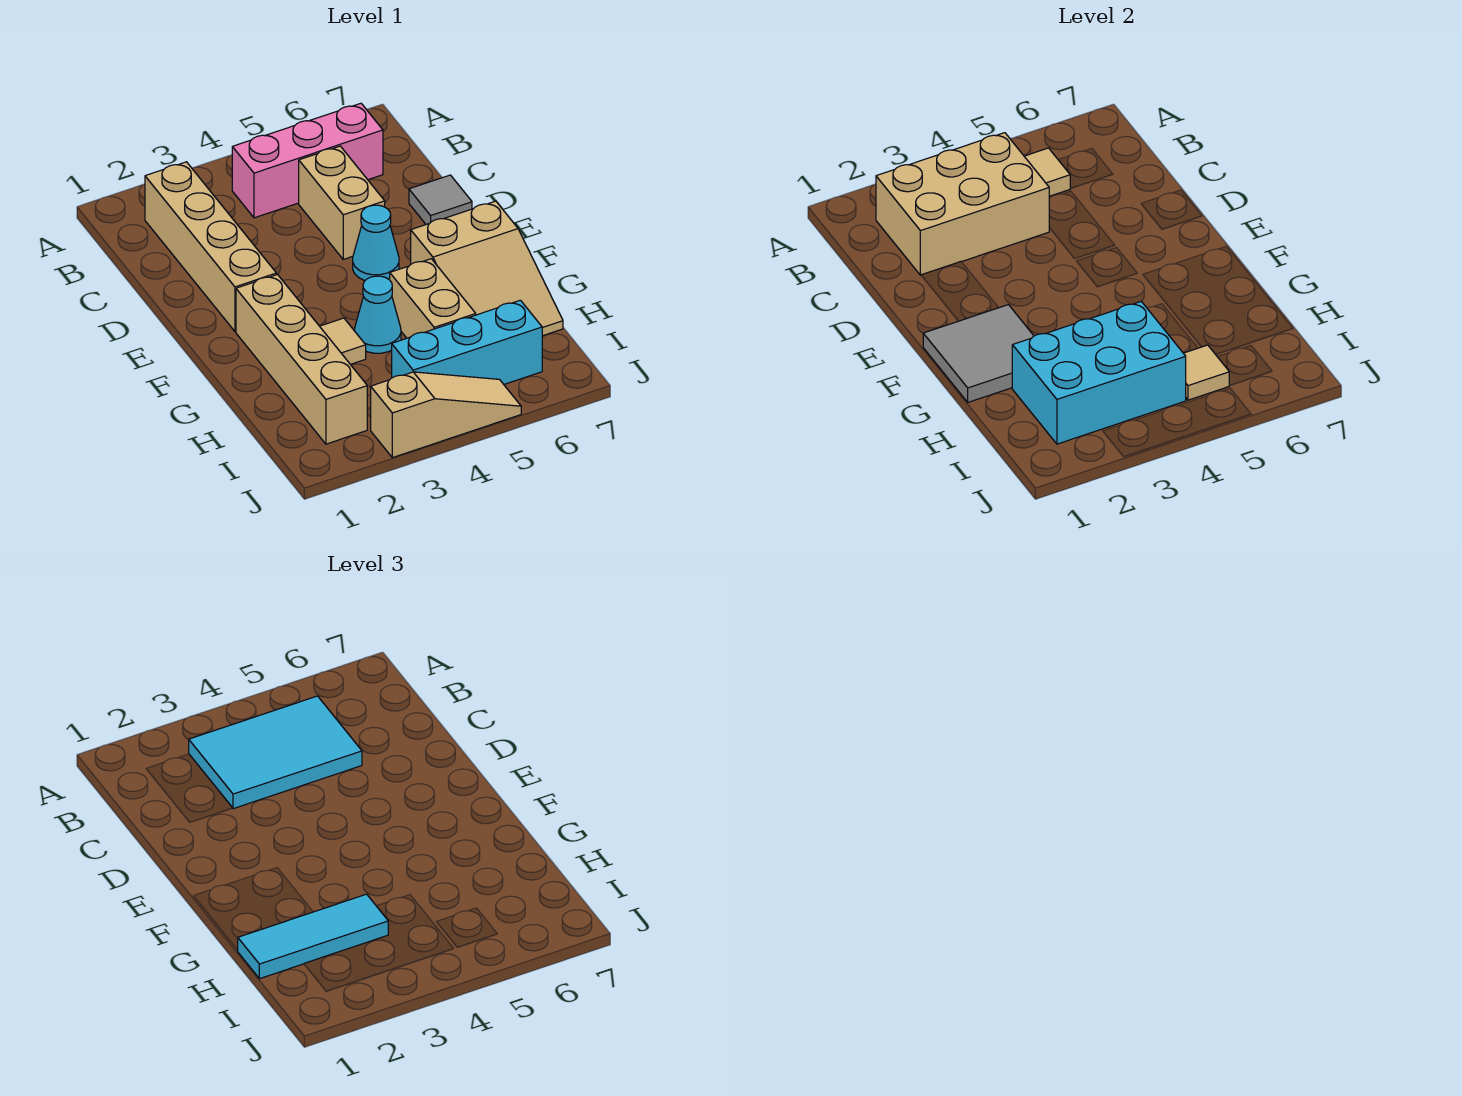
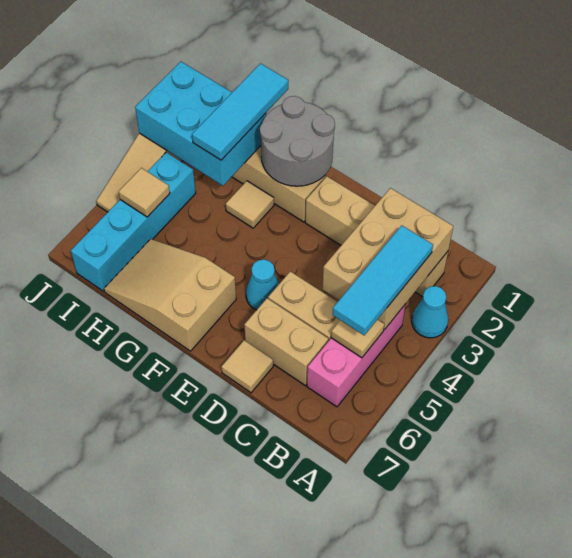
cyan tile B3:C5 level 3 -> cyan tile B3:B5 level 3
grey tile D7 level 1 -> tan tile D7 level 1
grey tile F1:G2 level 2 -> grey round brick F1:G2 level 2
cyan cone G4 level 1 -> cyan cone A3 level 1
tan brick G5:H5 level 1 -> tan brick C6:D6 level 1
cyan brick H2:I4 level 2 -> cyan brick H2:J3 level 2
cyan brick I4:I6 level 1 -> cyan brick I4:I7 level 1

